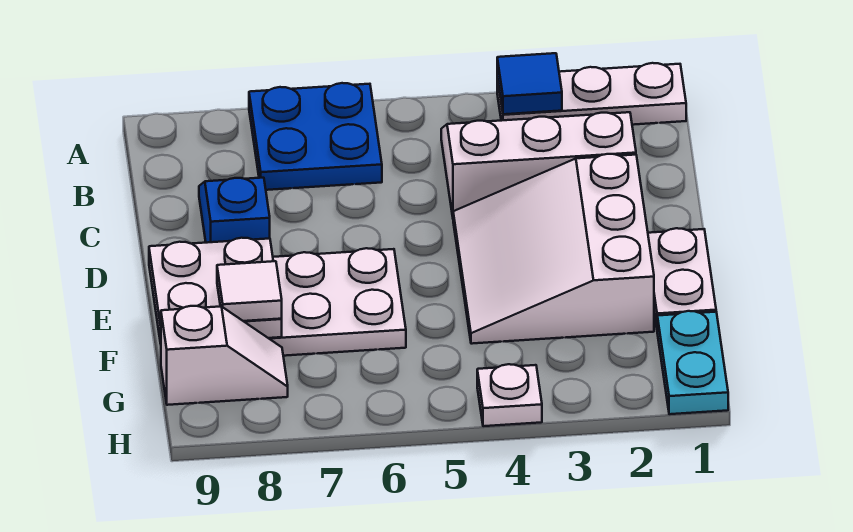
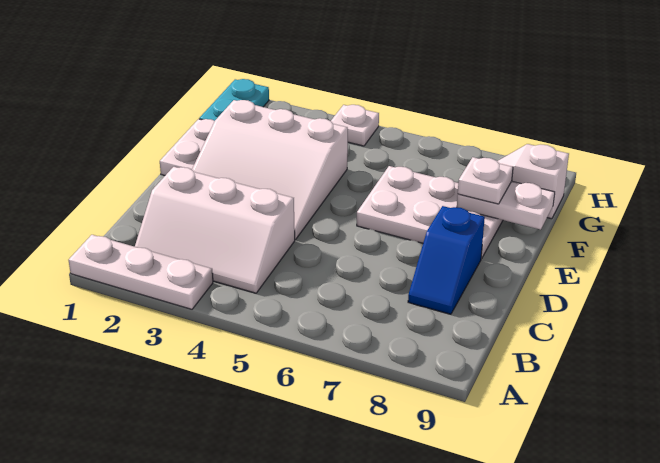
blue tile A3 level 2 -> none
blue plate A6:B7 level 1 -> none
white slope D2:F4 level 1 top 2 -> white slope D2:F4 level 1 top F
white plate E8:F9 level 2 -> white plate F8:F9 level 2
white tile F8 level 3 -> white plate F8 level 3

